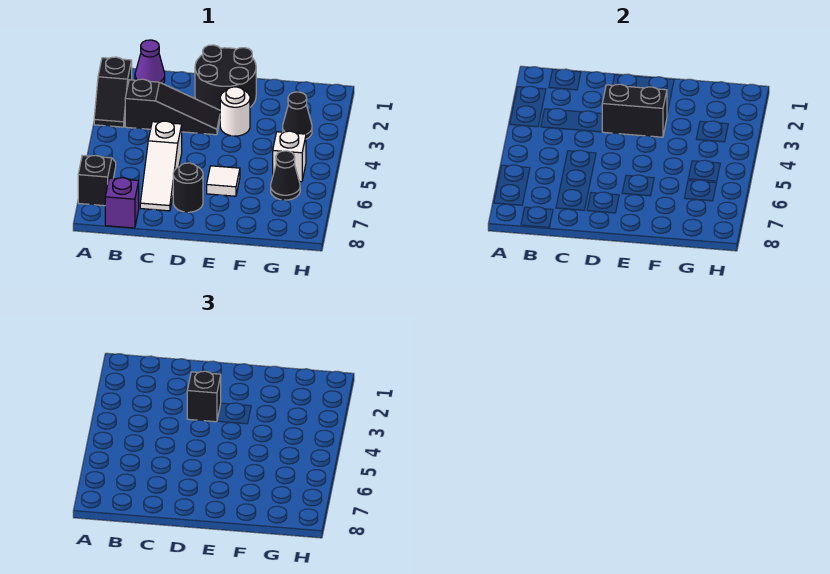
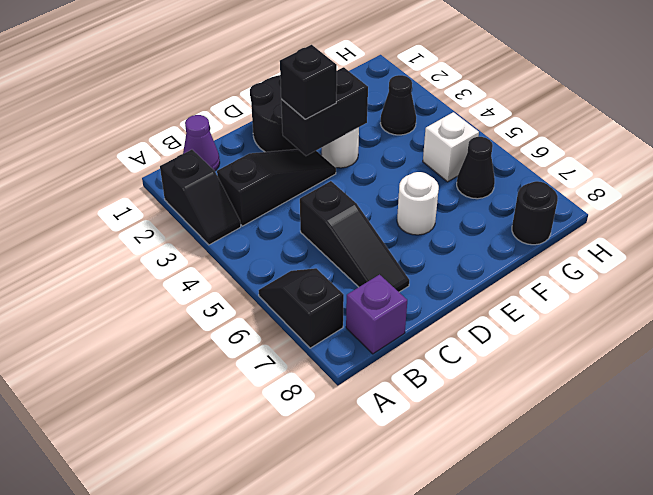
white slope C5:C7 level 1 top 5 -> black slope C5:C7 level 1 top 5
black round brick D7 level 1 -> black round brick G8 level 1
white tile E6 level 1 -> white round brick E6 level 1

